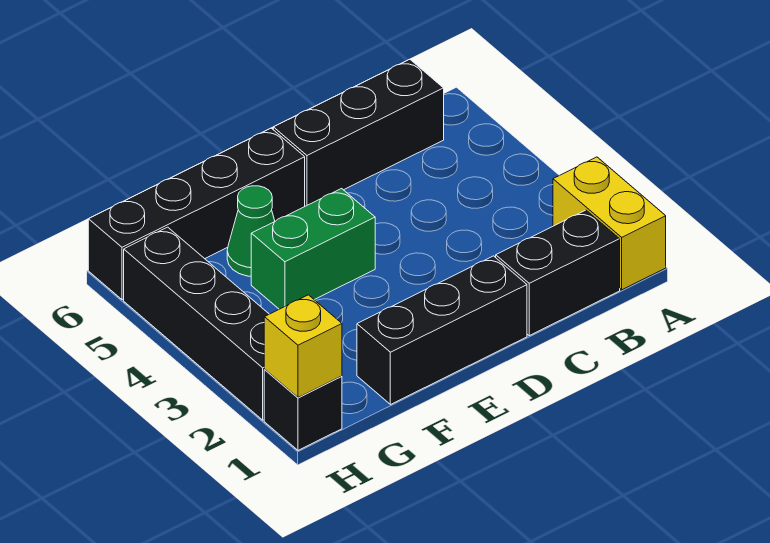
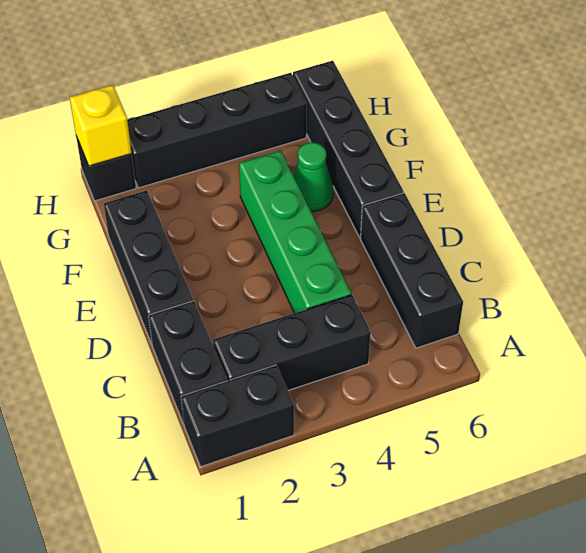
yellow brick A1:A2 level 1 -> black brick A1:A2 level 1
none -> black brick B2:B4 level 1
green brick E4:F4 level 1 -> green brick C4:F4 level 1

